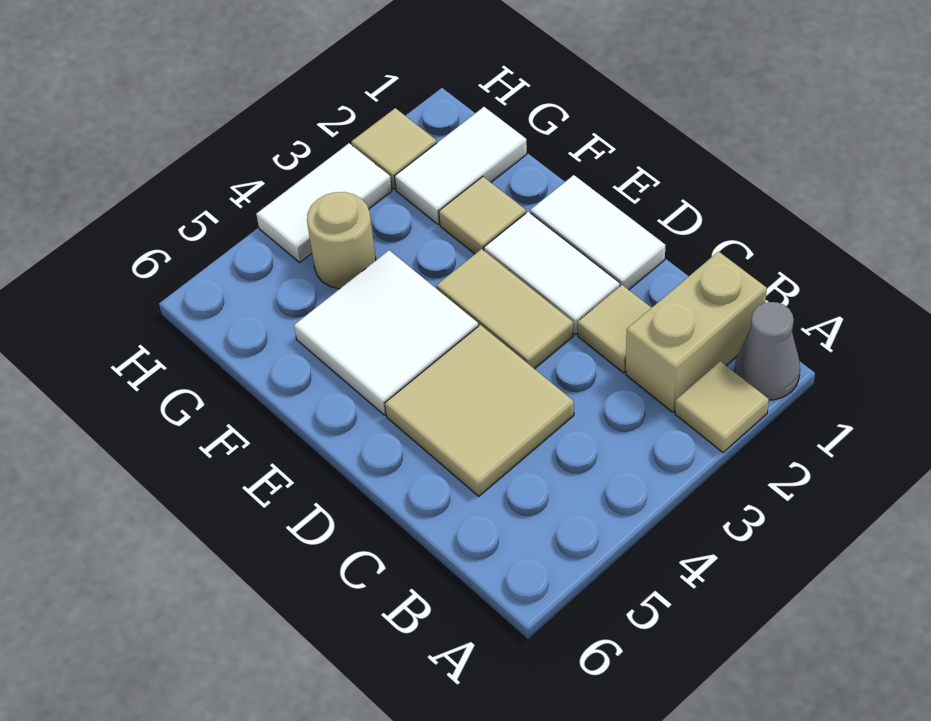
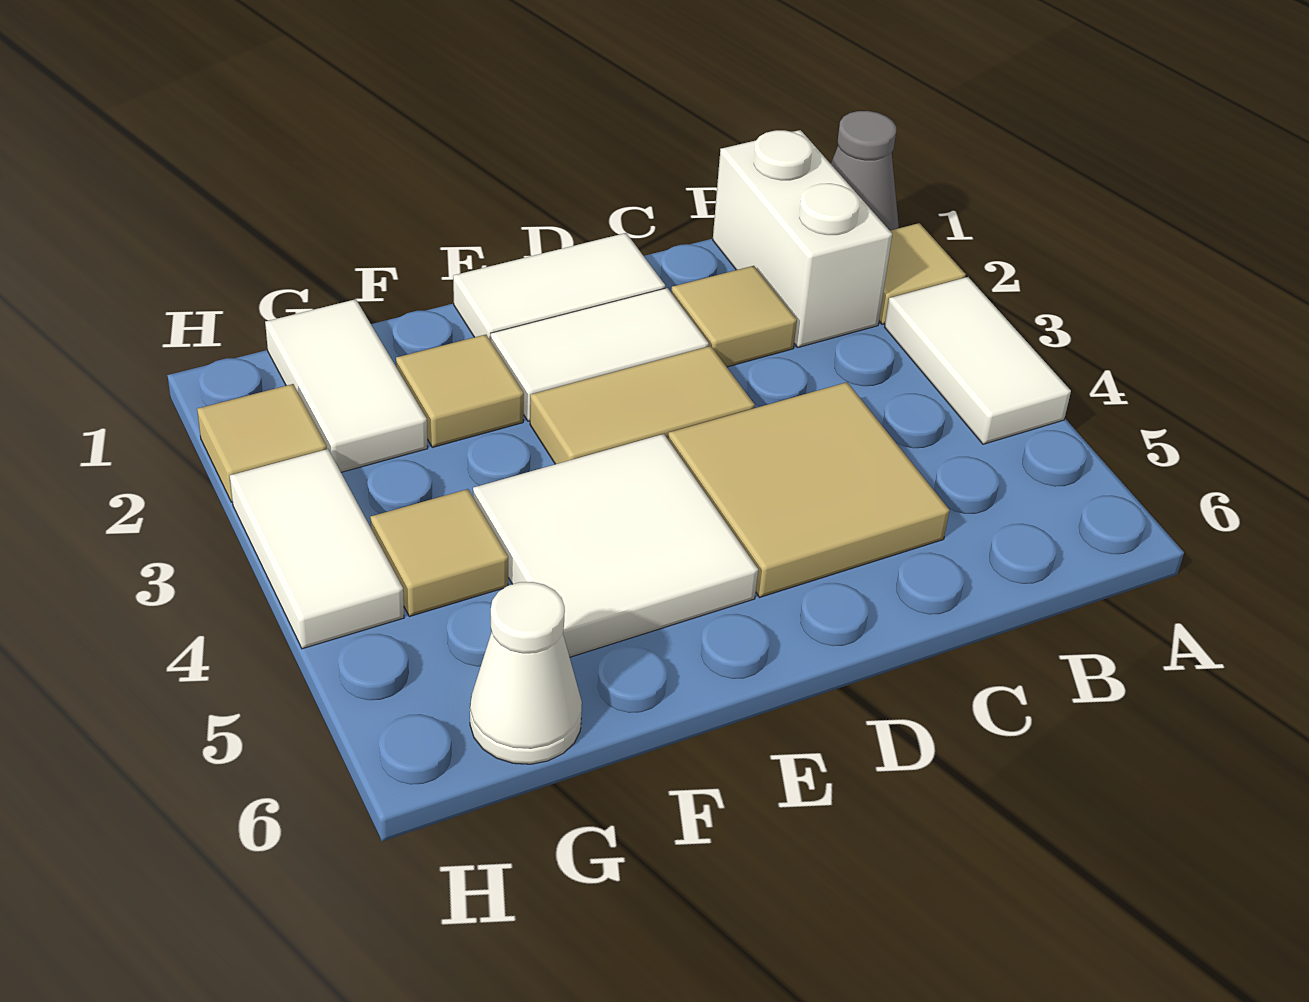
none -> white tile A3:A4 level 1
tan brick B1:B2 level 1 -> white brick B1:B2 level 1
tan round brick G4 level 1 -> tan tile G4 level 1
none -> white cone G6 level 1

